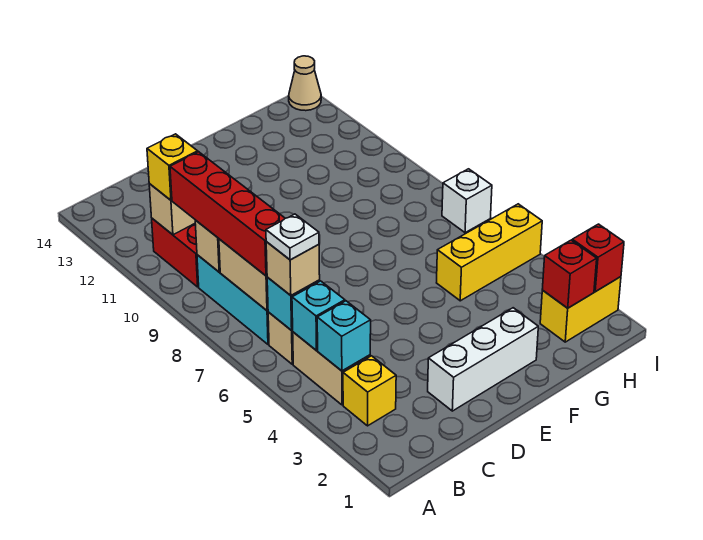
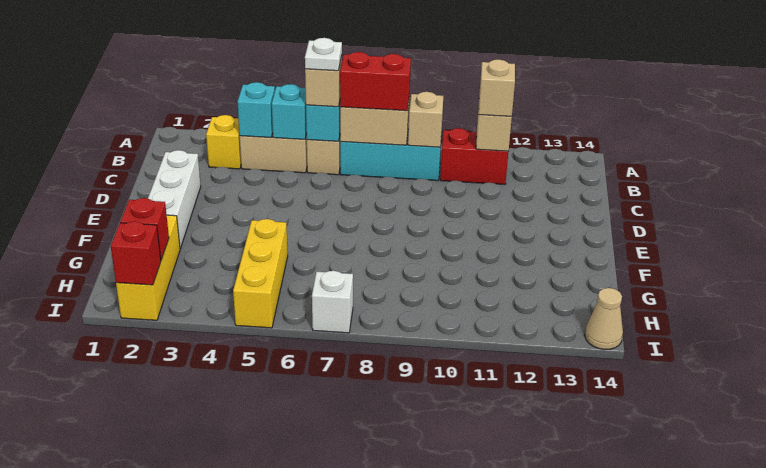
red brick B7:B10 level 3 -> red brick B7:B8 level 3
yellow brick B11 level 3 -> tan brick B11 level 3
yellow brick H2:I2 level 1 -> yellow brick G2:I2 level 1

